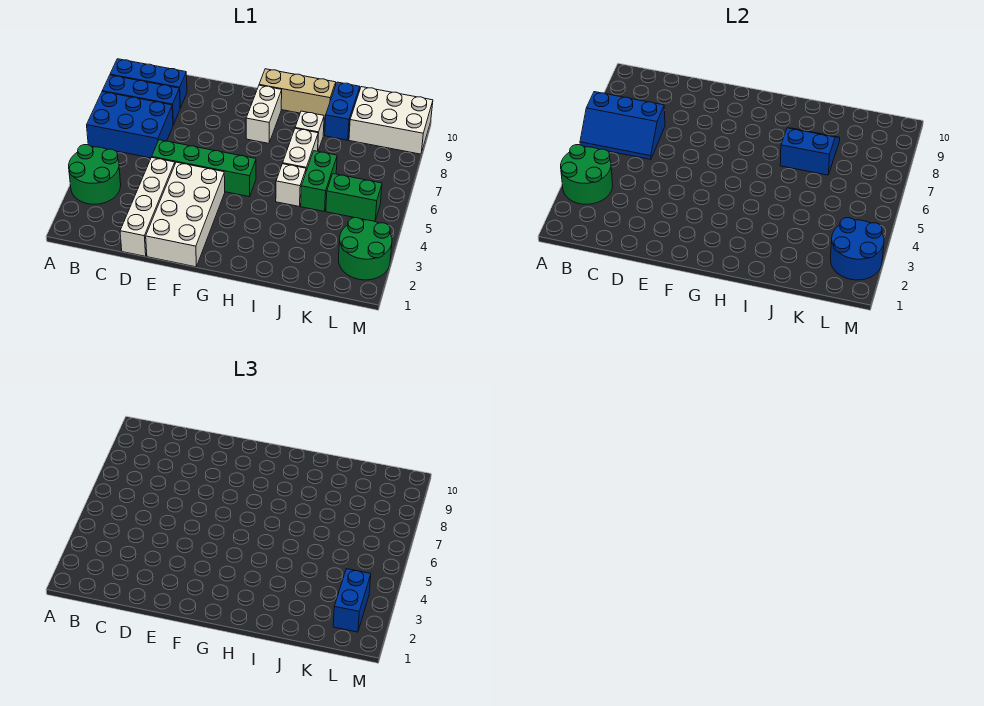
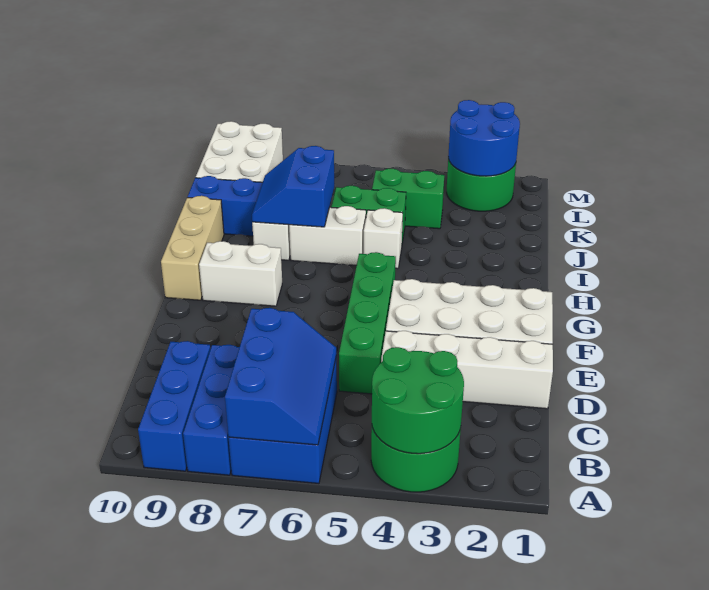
green brick K5:L5 level 1 -> green brick K4:K5 level 1
blue brick L2:L3 level 3 -> none

